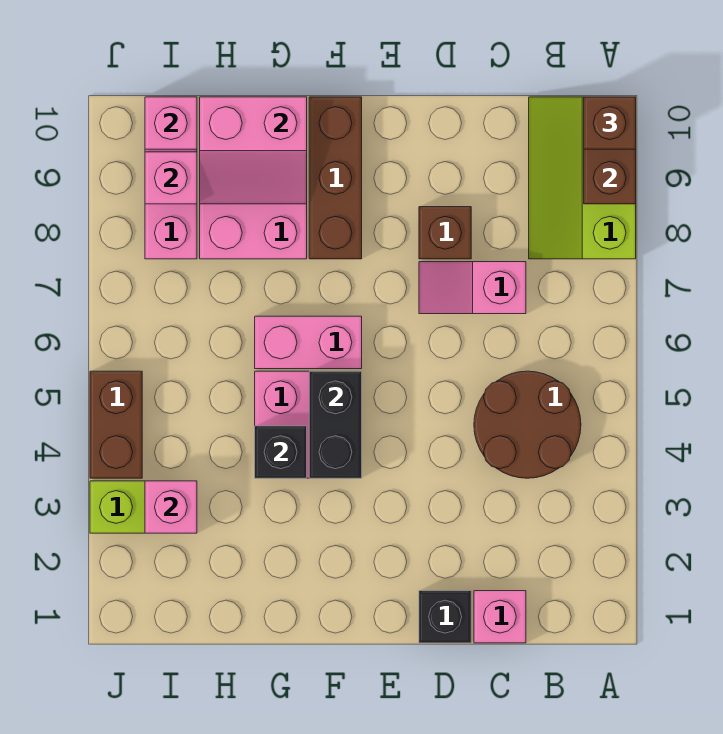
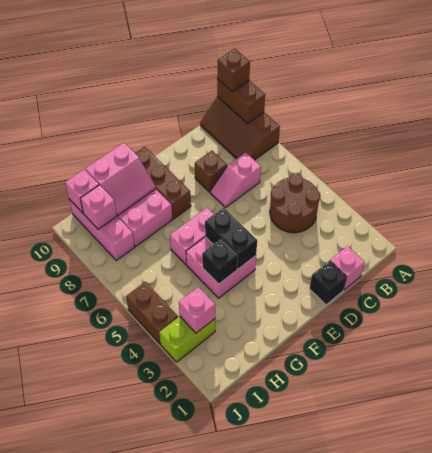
lime slope A8:B10 level 1 top A -> brown slope A8:B10 level 1 top A

